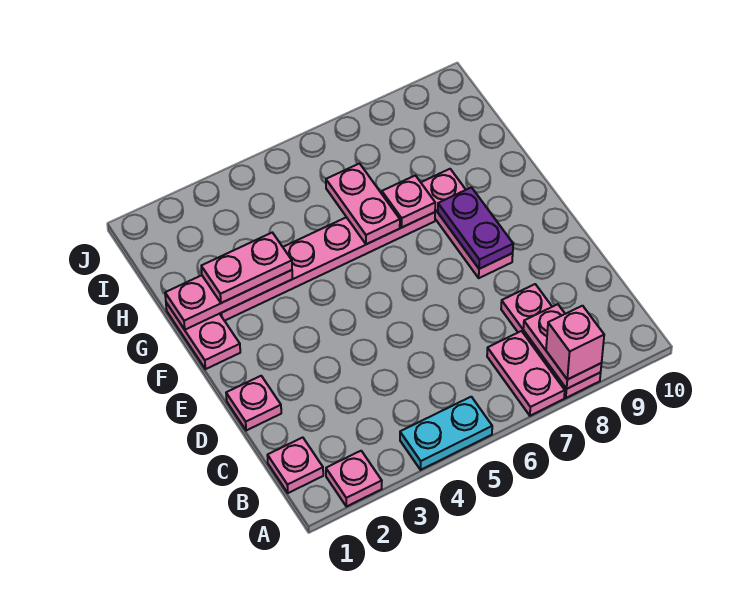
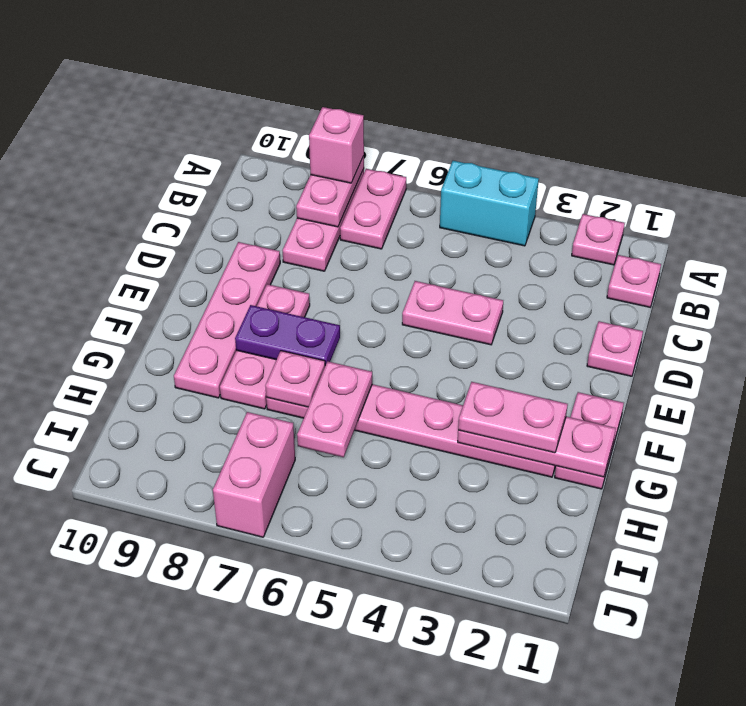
cyan plate A4:A5 level 1 -> cyan brick A4:A5 level 1
none -> pink plate D4:D5 level 1
none -> pink plate D9:G9 level 1
purple plate E8:F8 level 2 -> purple plate F7:F8 level 2
none -> pink brick I7:J7 level 1

